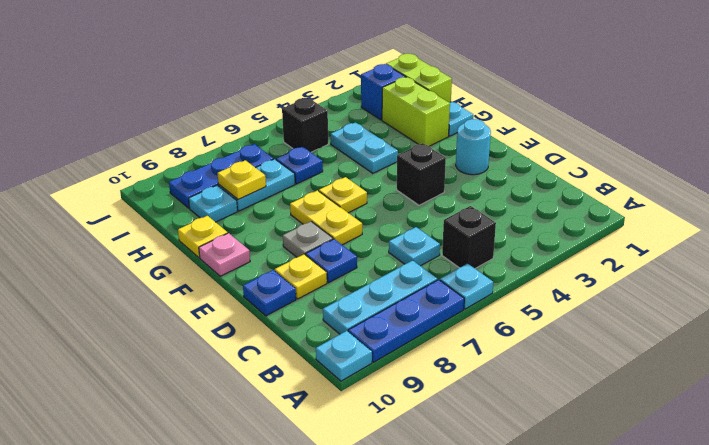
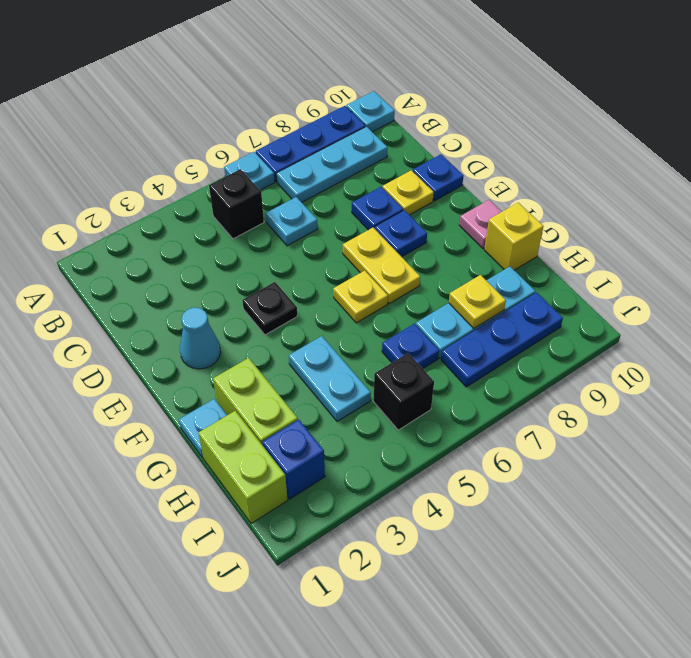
cyan round brick E2 level 1 -> cyan cone E2 level 1
black brick E4 level 1 -> black plate E4 level 1
grey plate E8 level 1 -> blue plate E8 level 1
yellow plate G10 level 1 -> yellow brick G10 level 1

